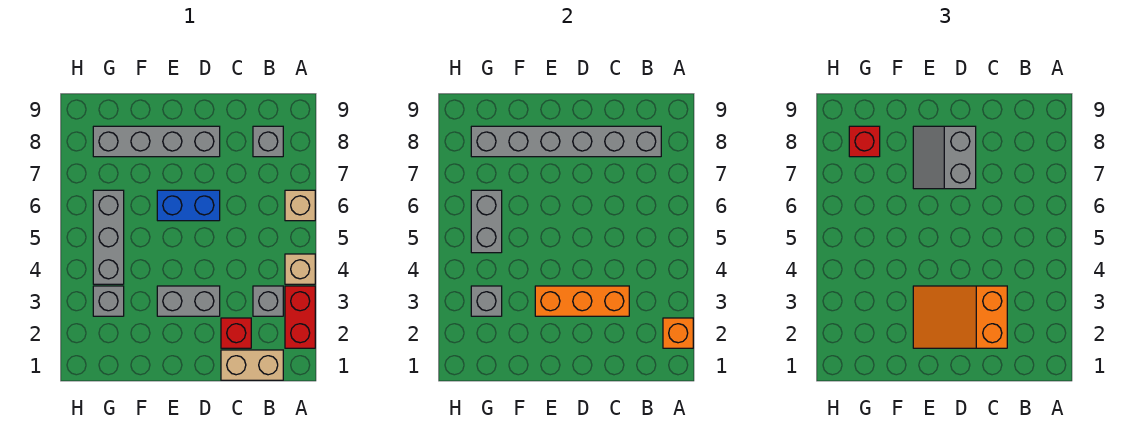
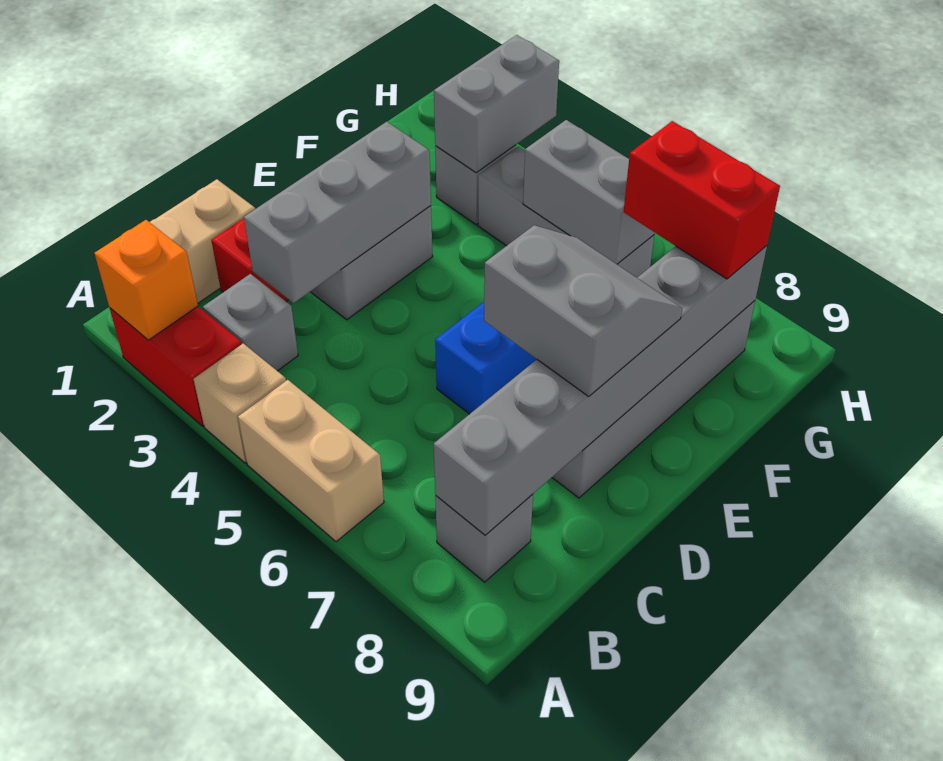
tan brick A6 level 1 -> tan brick A5:A6 level 1
orange slope C2:E3 level 3 top C -> none
orange brick C3:E3 level 2 -> grey brick C3:E3 level 2
grey brick G3 level 2 -> grey brick G3:H3 level 2
red brick G8 level 3 -> red brick G7:G8 level 3

